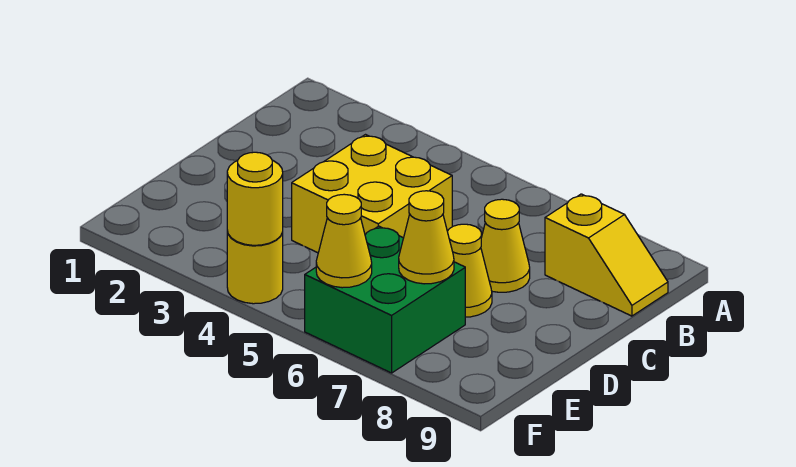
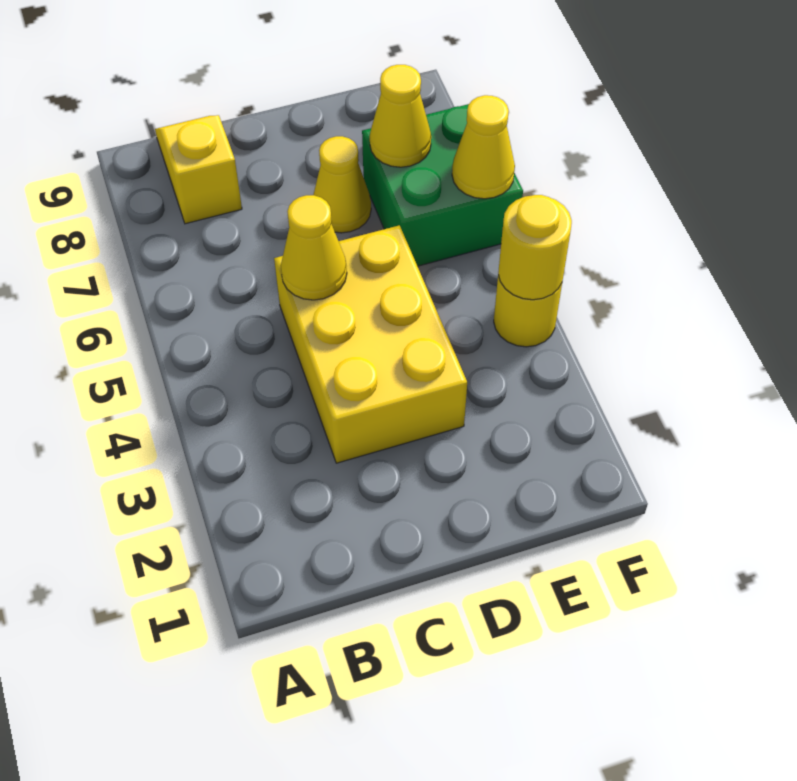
yellow brick C4:D5 level 1 -> yellow brick C3:D5 level 1
yellow cone C7 level 1 -> yellow cone C5 level 2

